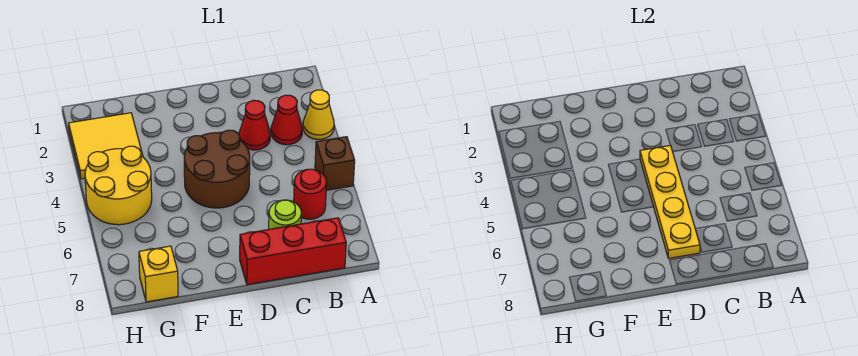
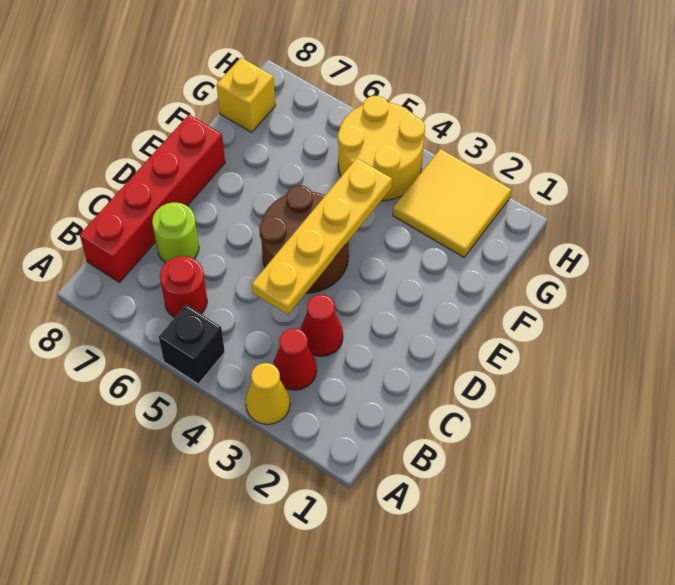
brown brick A5 level 1 -> black brick A5 level 1
red brick B8:D8 level 1 -> red brick B8:E8 level 1
yellow plate D4:D7 level 2 -> yellow plate C4:F4 level 2

